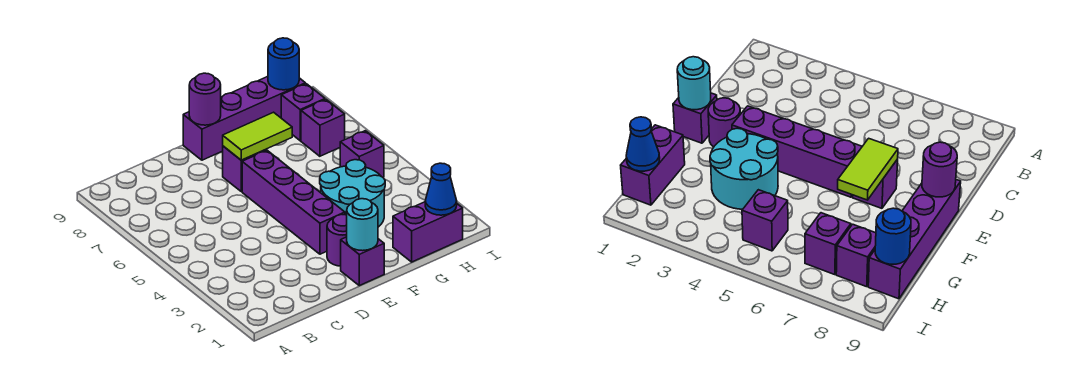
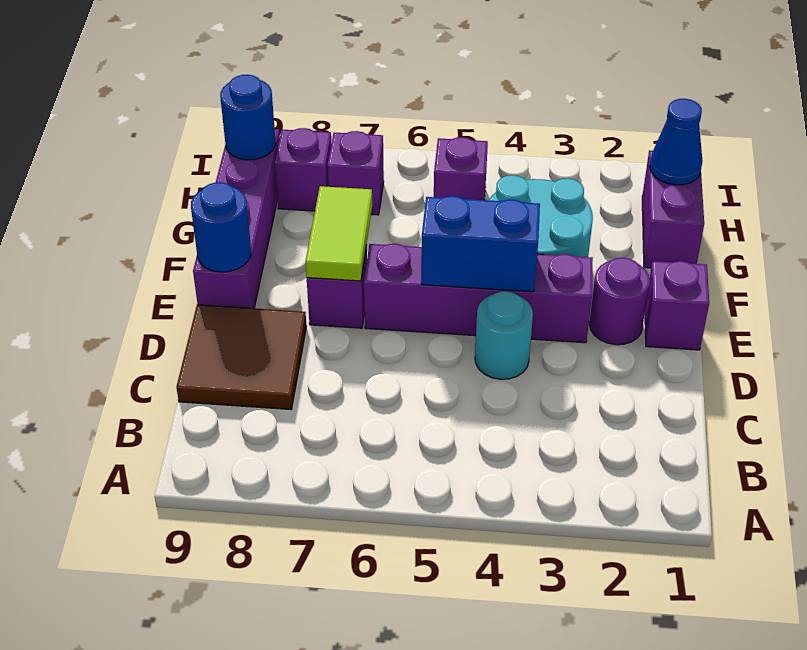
none -> brown tile C8:D9 level 1
cyan round brick E1 level 2 -> cyan round brick D4 level 1
none -> blue brick E4:E5 level 2
purple round brick E9 level 2 -> blue round brick E9 level 2

